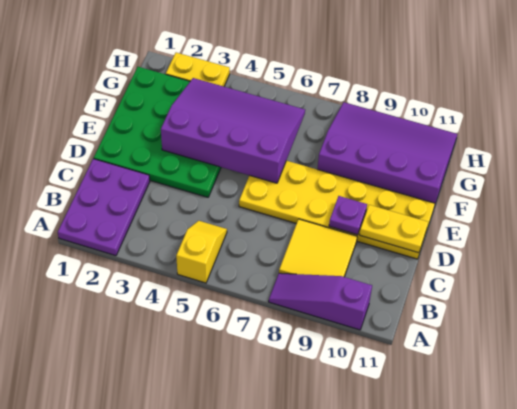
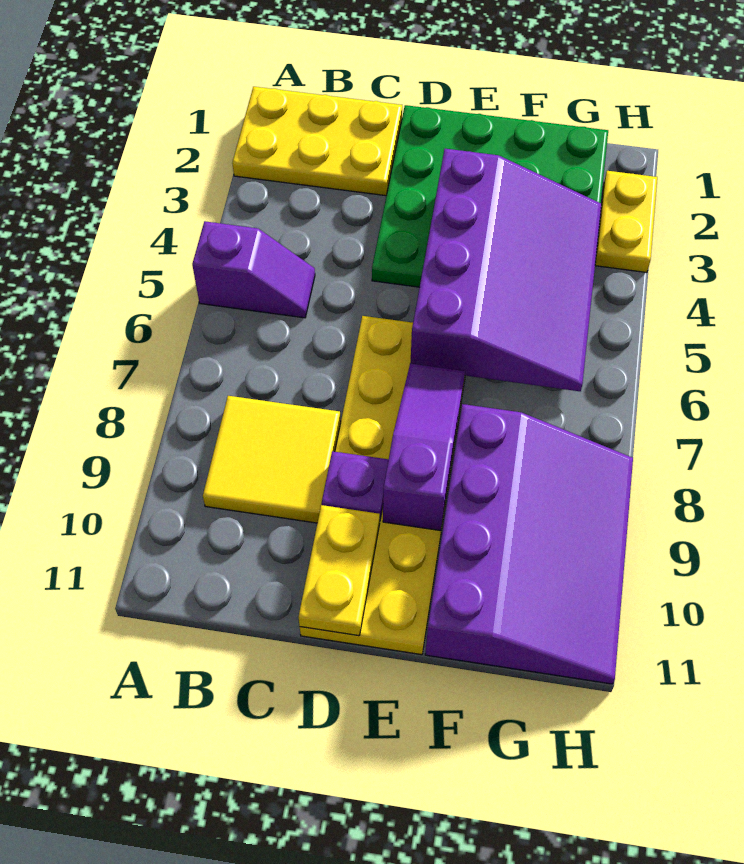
purple plate A1:C2 level 1 -> yellow plate A1:C2 level 1
yellow slope A5:B5 level 1 top A -> purple slope A5:B5 level 1 top A
purple slope A8:A10 level 1 top 10 -> purple slope E7:E9 level 2 top 9

